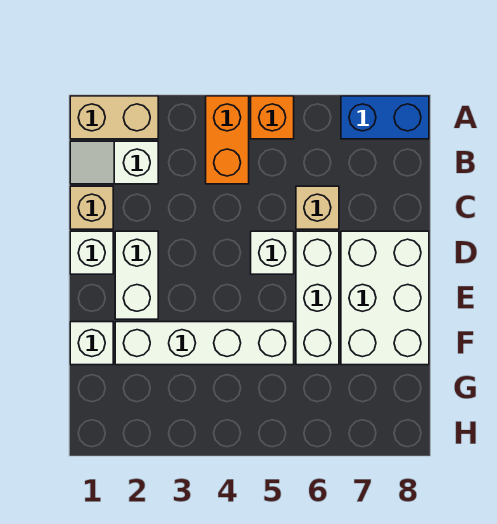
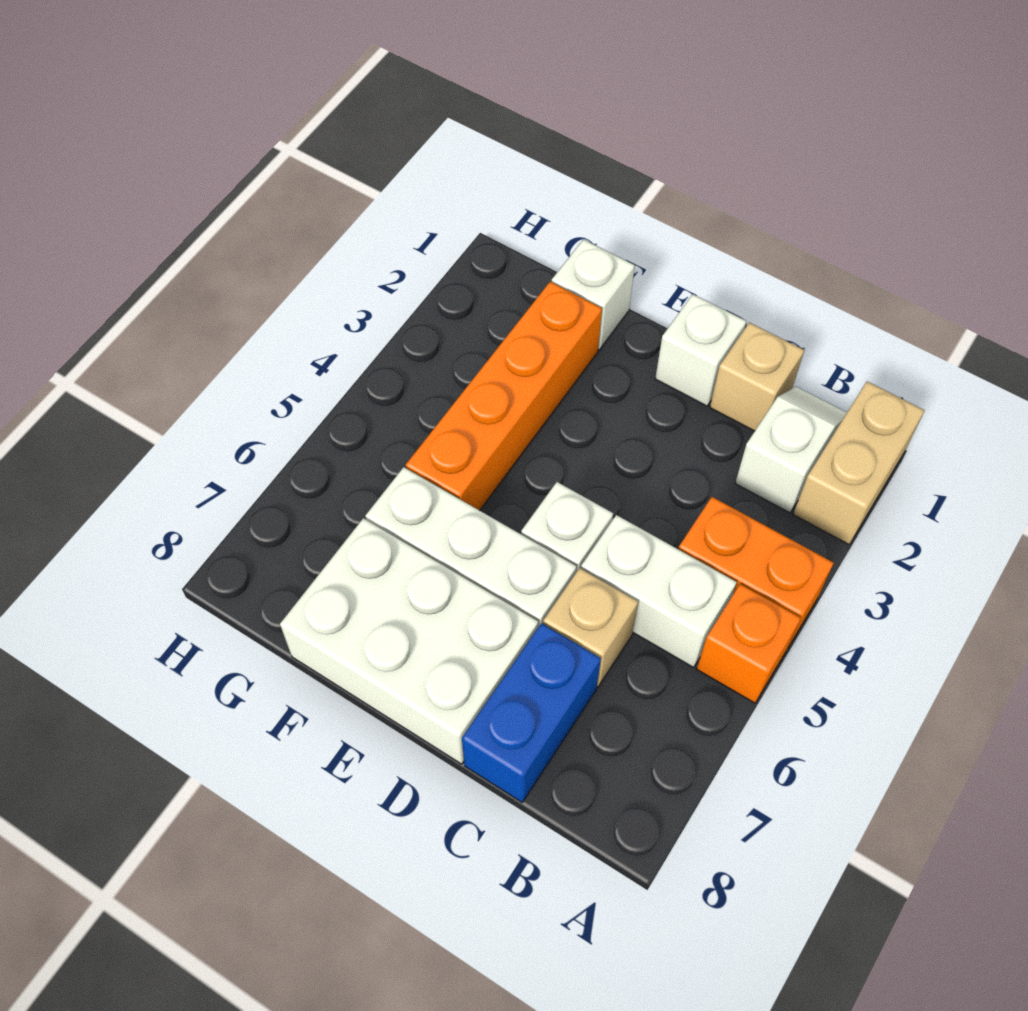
blue brick A7:A8 level 1 -> blue brick C7:C8 level 1
white brick D2:E2 level 1 -> white brick B5:C5 level 1
white brick F2:F5 level 1 -> orange brick F2:F5 level 1

